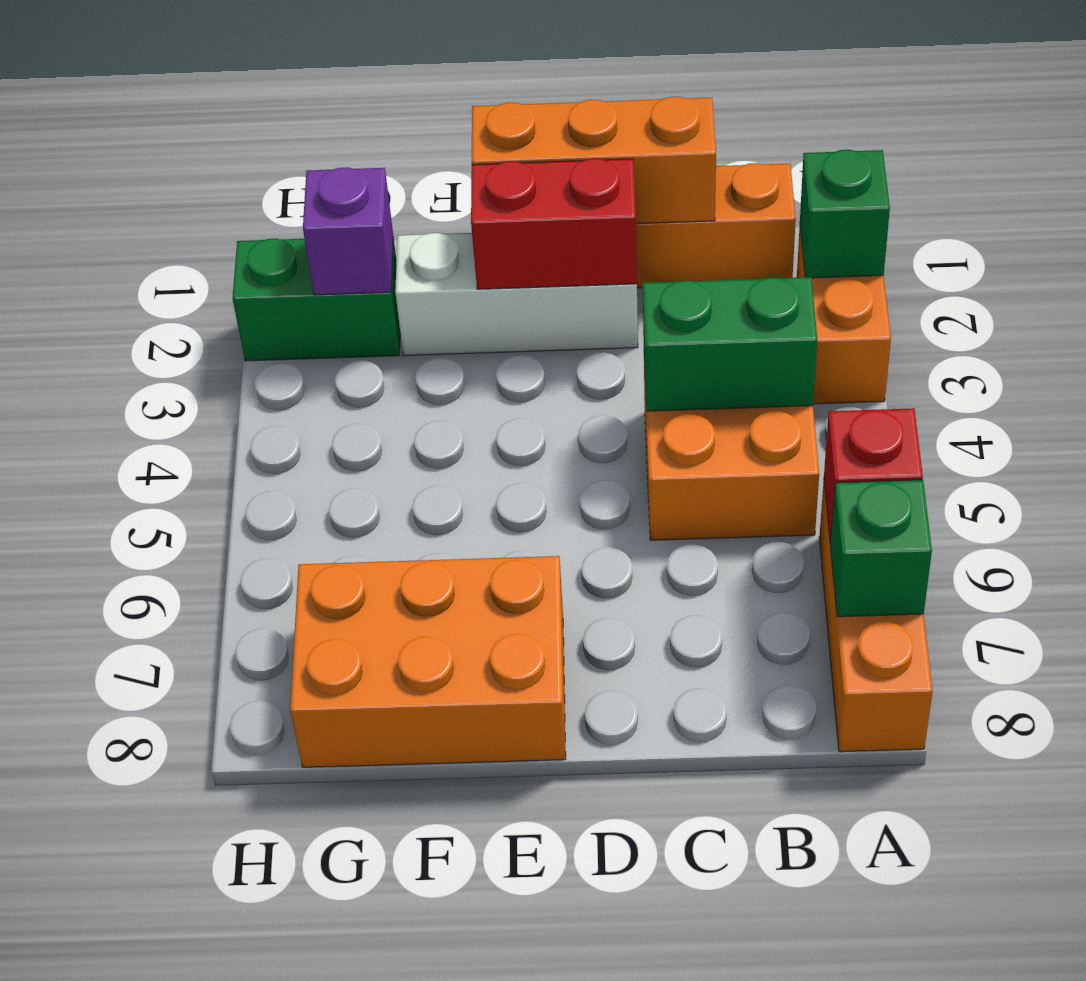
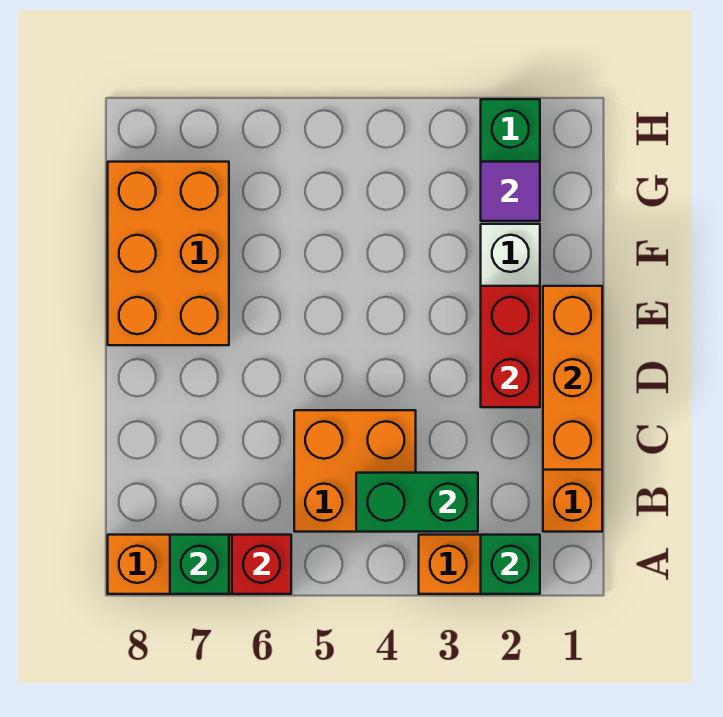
green brick B4:C4 level 2 -> green brick B3:B4 level 2
purple brick G2 level 2 -> purple tile G2 level 2

